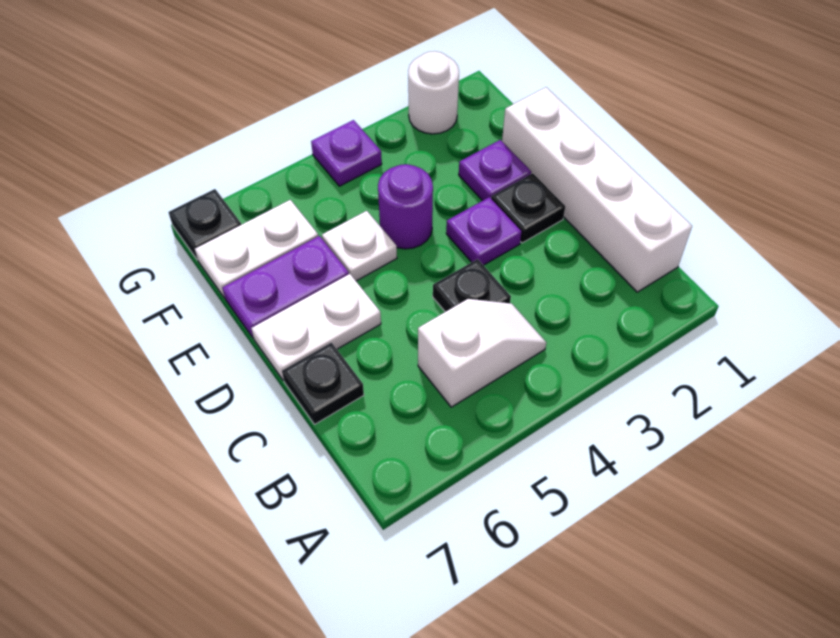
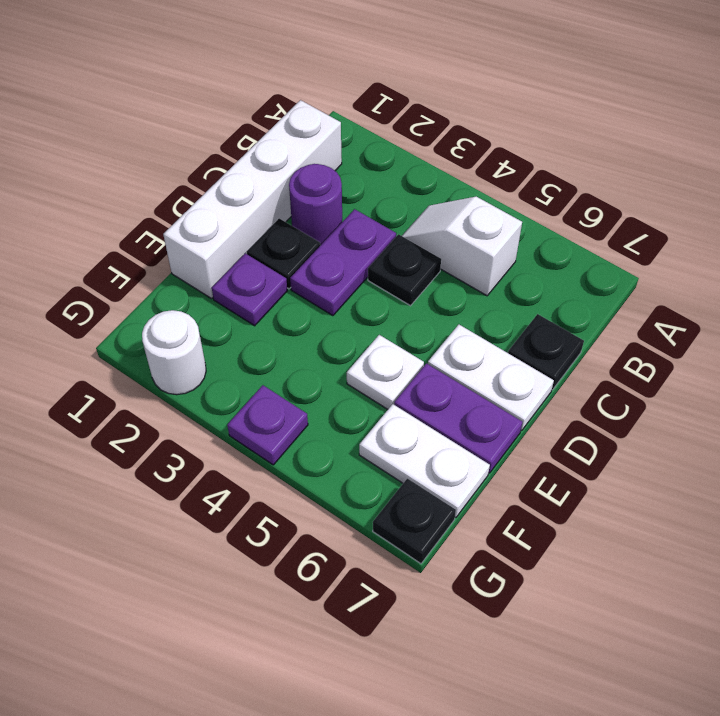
purple plate D3 level 1 -> purple plate C3:D3 level 1
purple round brick E4 level 1 -> purple round brick C2 level 1

